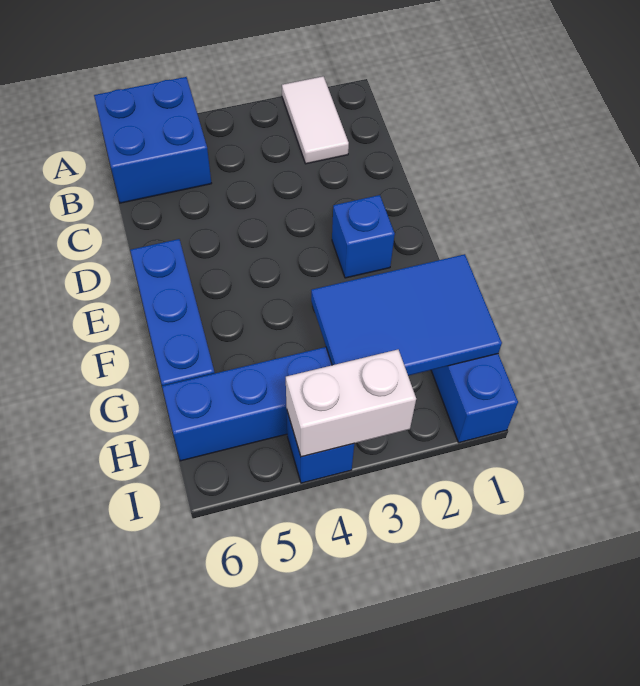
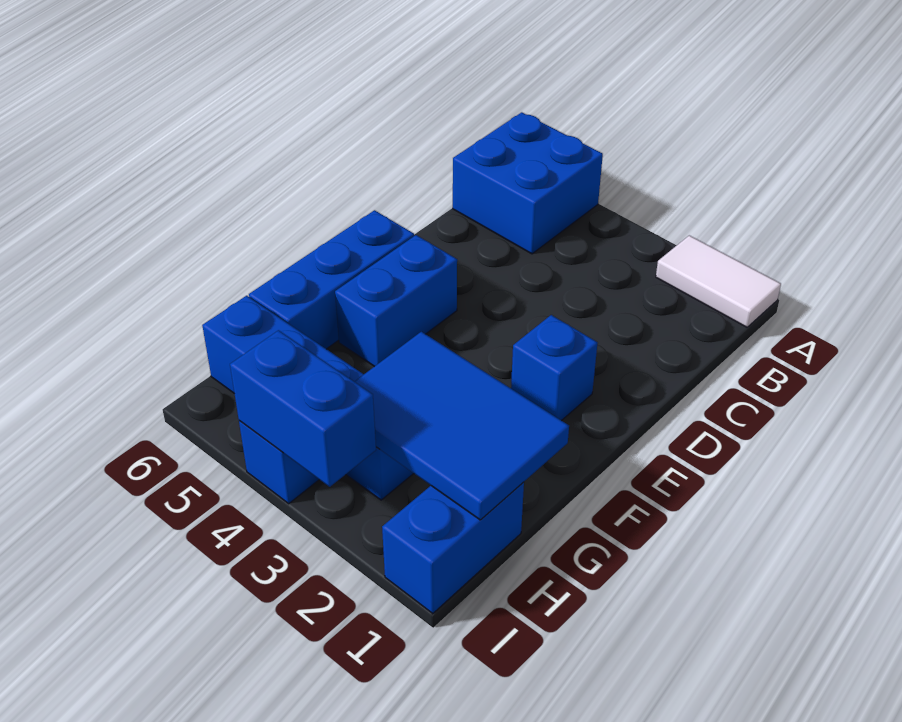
white tile A2:B2 level 1 -> white tile A1:A2 level 1
none -> blue brick E5:F5 level 1
white brick I3:I4 level 2 -> blue brick I3:I4 level 2

